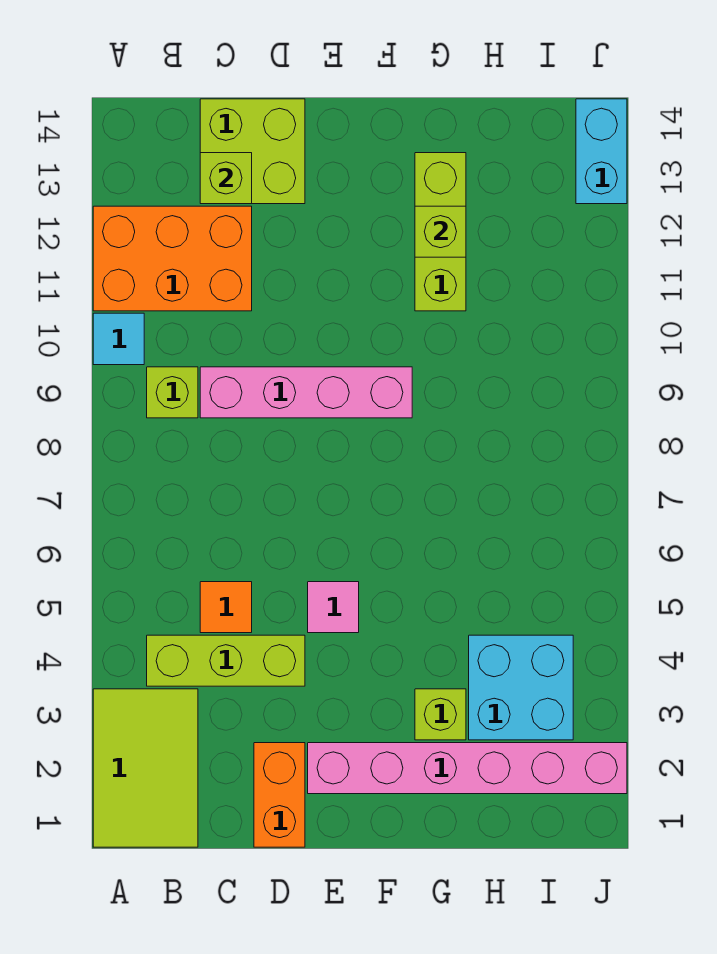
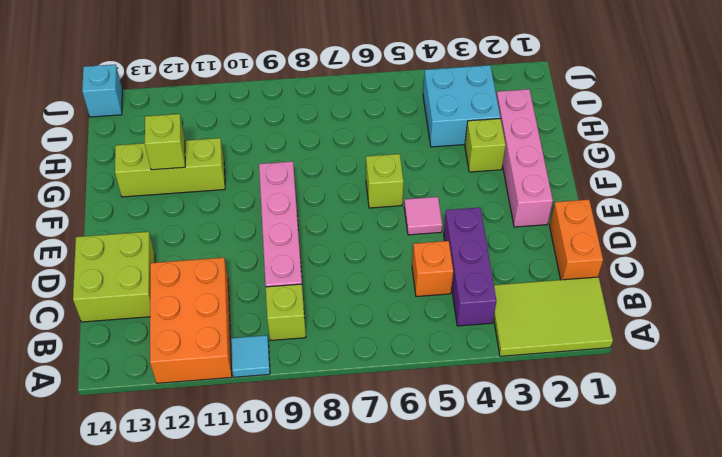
lime brick B4:D4 level 1 -> purple brick B4:D4 level 1
orange tile C5 level 1 -> orange brick C5 level 1
lime brick C13 level 2 -> lime brick F6 level 1
orange brick D1:D2 level 1 -> orange brick C1:D1 level 1
pink brick E2:J2 level 1 -> pink brick E2:H2 level 1
cyan brick J13:J14 level 1 -> cyan brick J14 level 1

